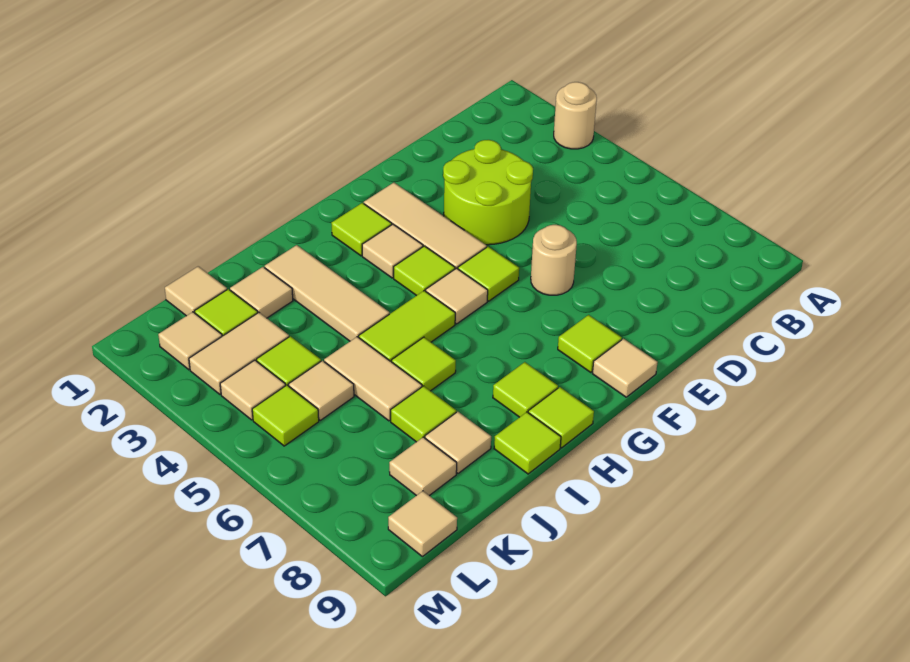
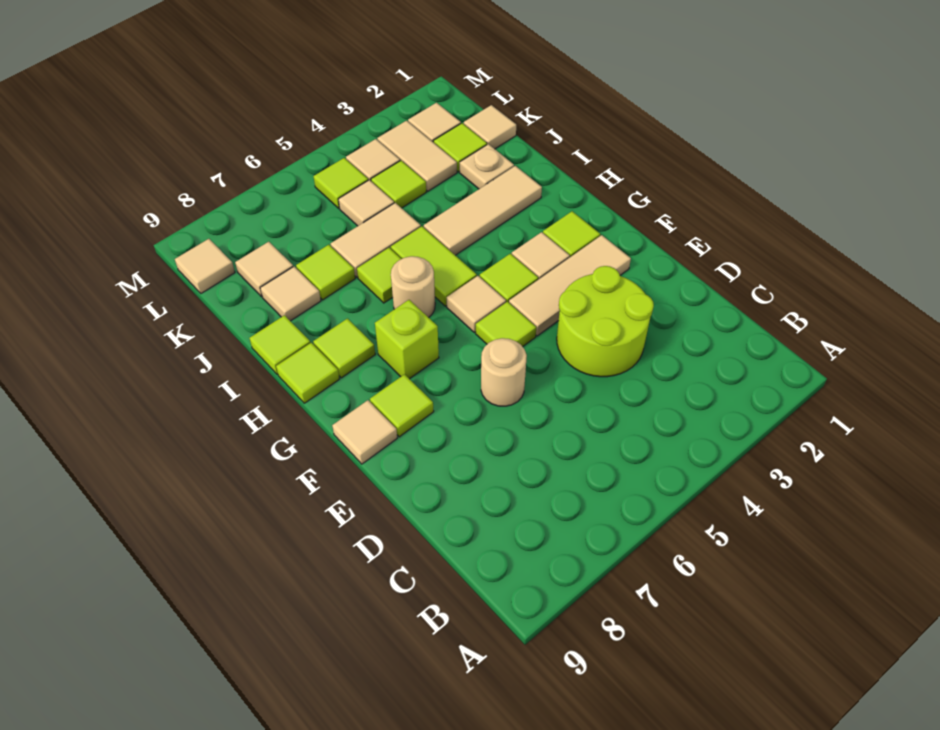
tan round brick A3 level 1 -> tan round brick H6 level 1
none -> lime brick G7 level 1
tan tile J2 level 1 -> tan plate J2 level 1

